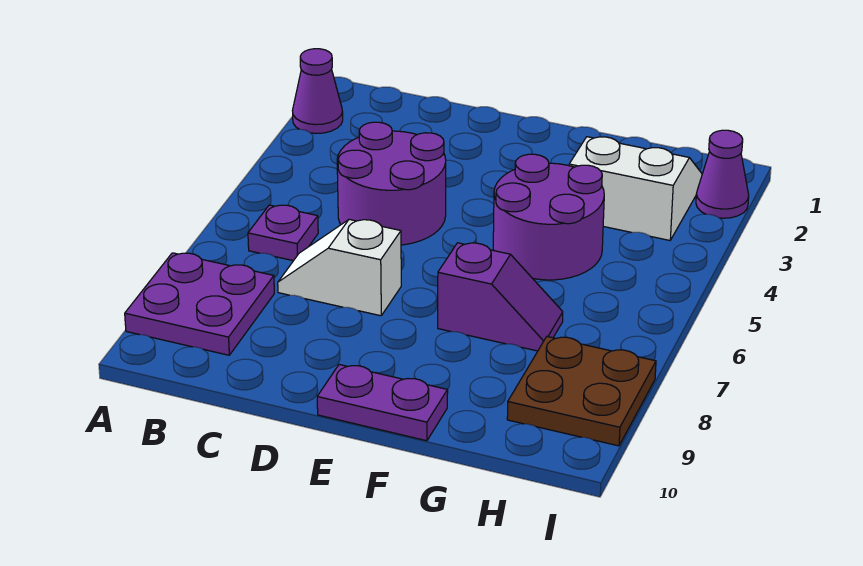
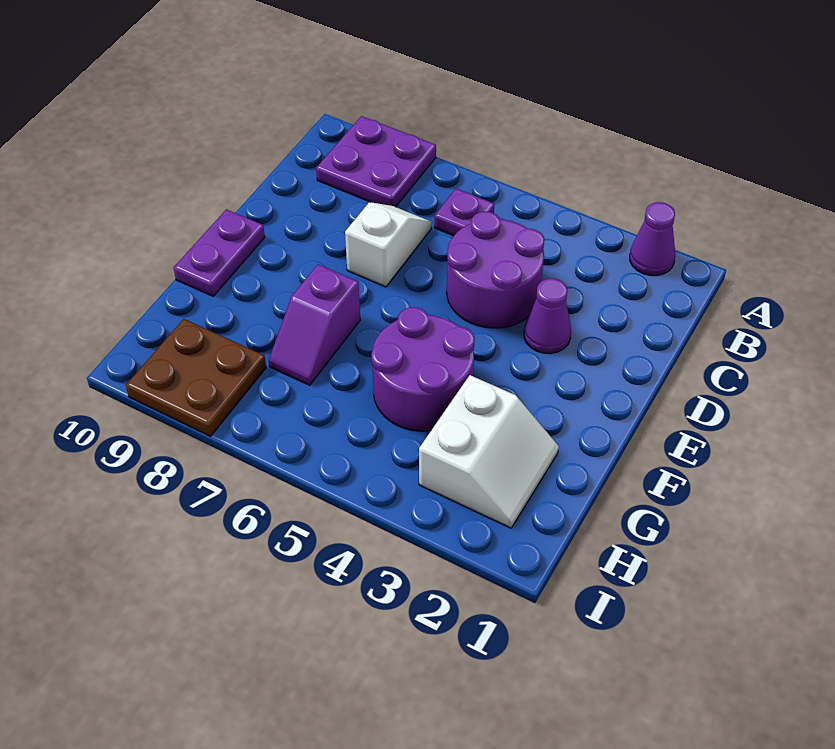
purple cone I2 level 1 -> purple cone D3 level 1

